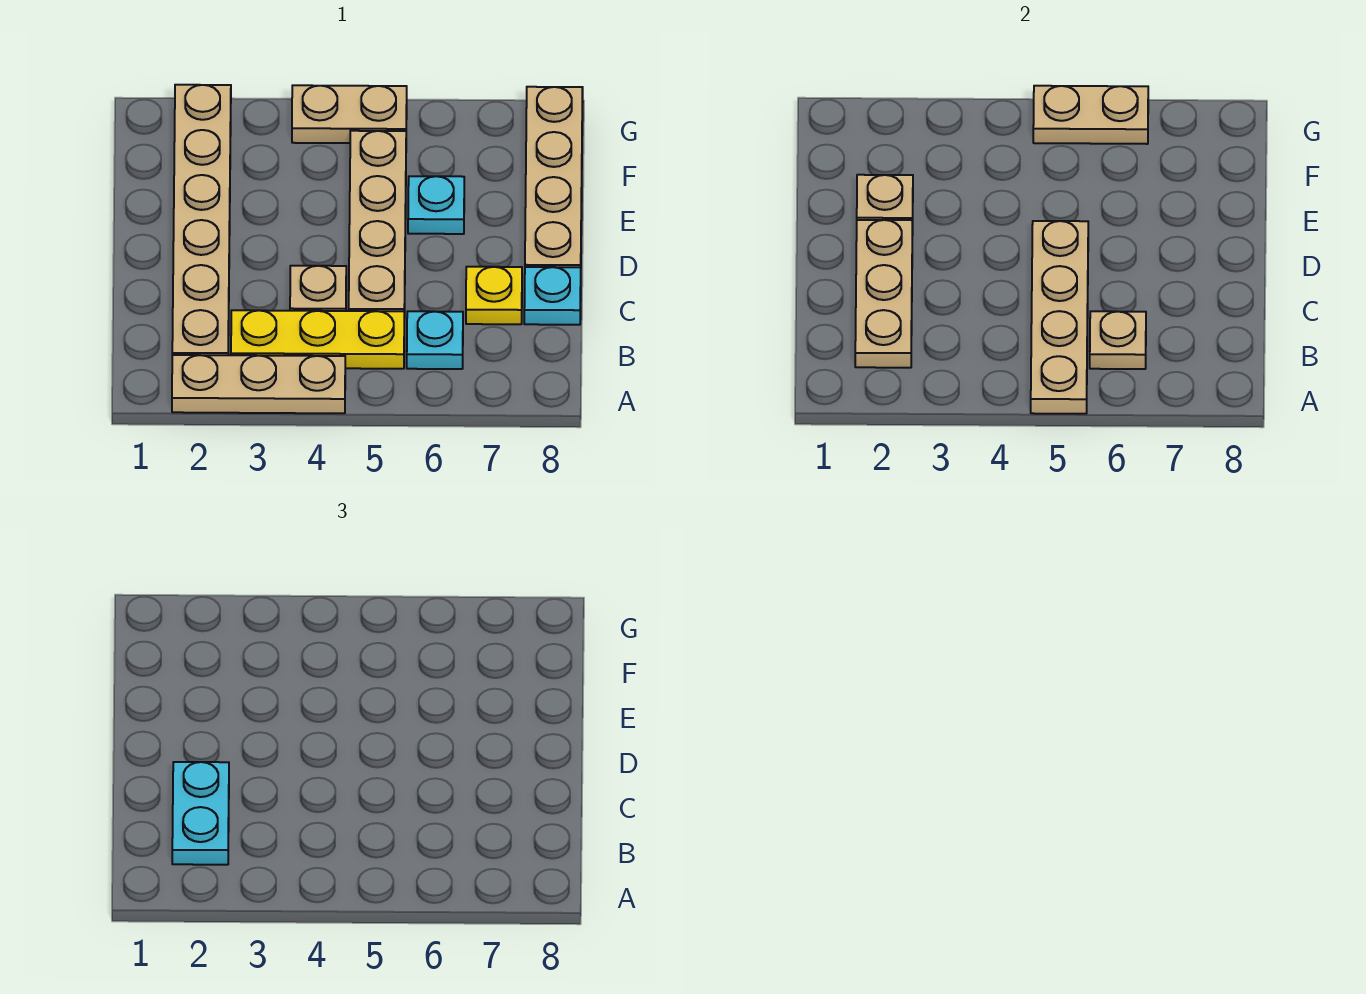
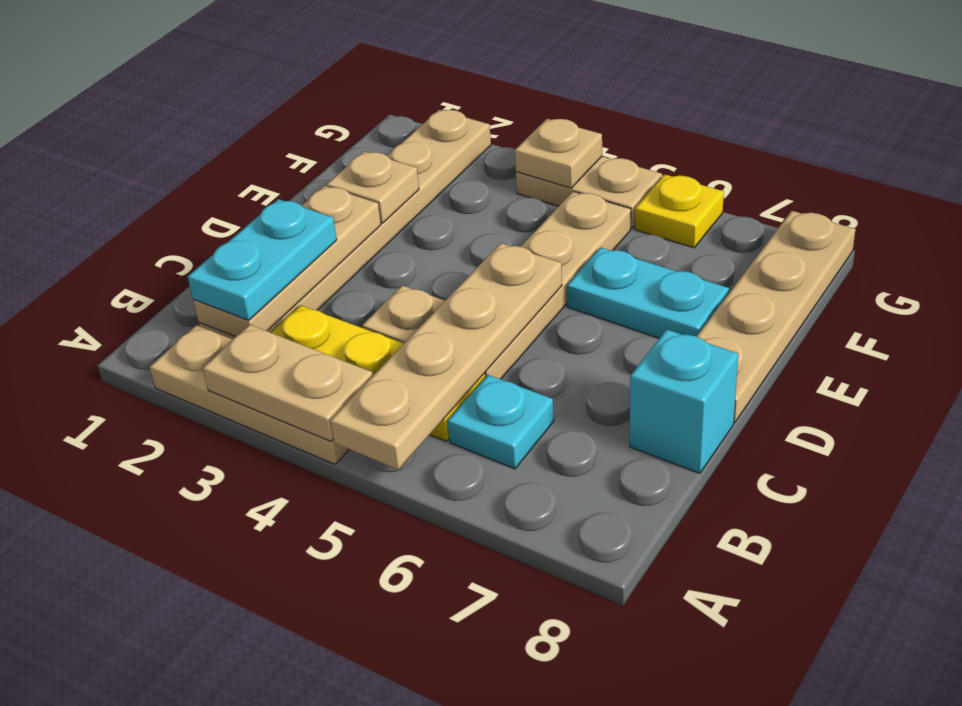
tan plate B6 level 2 -> tan plate G4 level 2
yellow plate C7 level 1 -> yellow plate G6 level 1
cyan plate C8 level 1 -> cyan brick C8 level 1
cyan plate E6 level 1 -> cyan plate E6:E7 level 1
tan plate G5:G6 level 2 -> tan plate A3:A4 level 2

